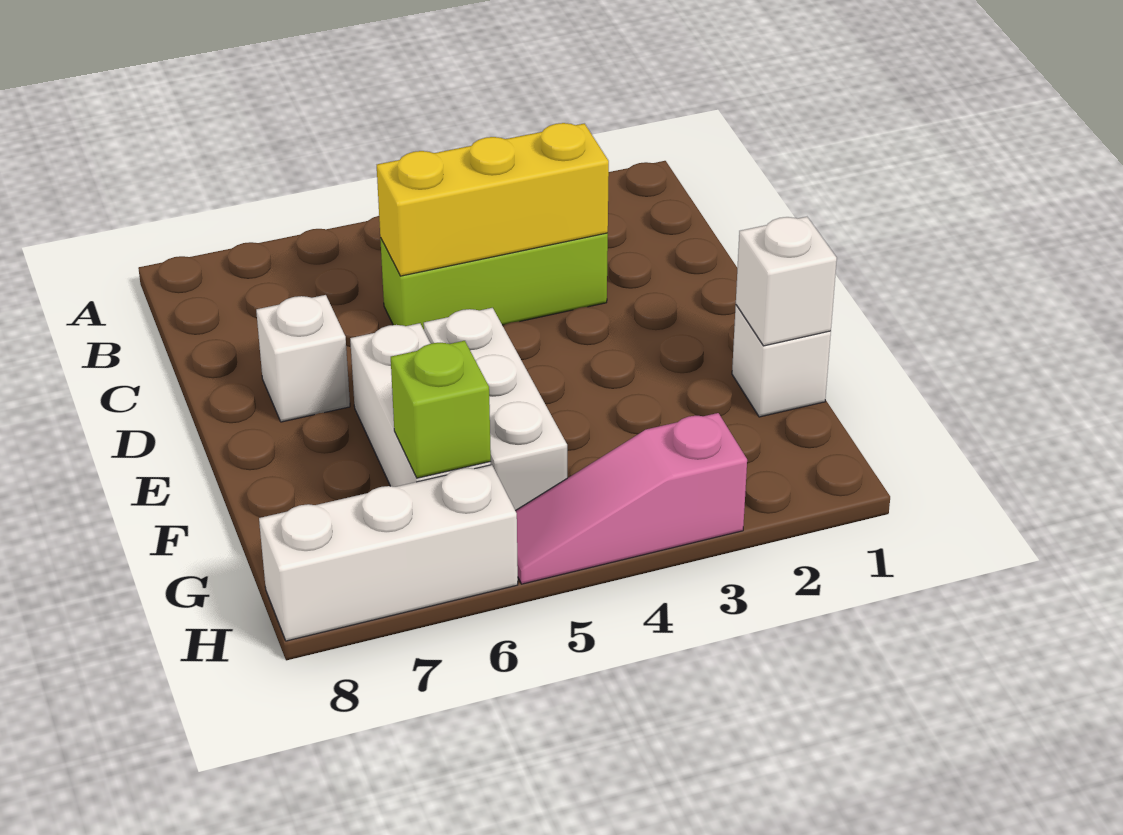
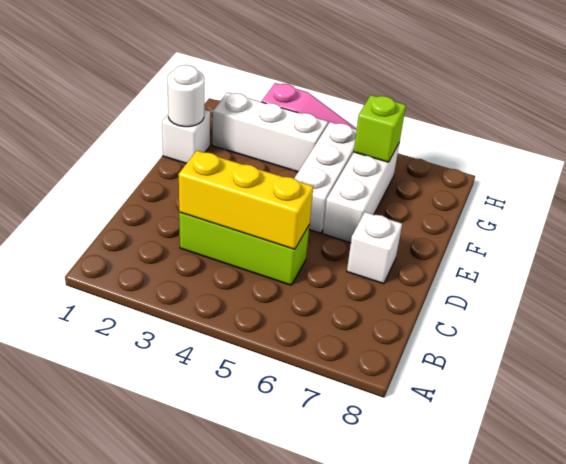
white brick F1 level 2 -> white round brick F1 level 2
white brick H6:H8 level 1 -> white brick G2:G4 level 1

